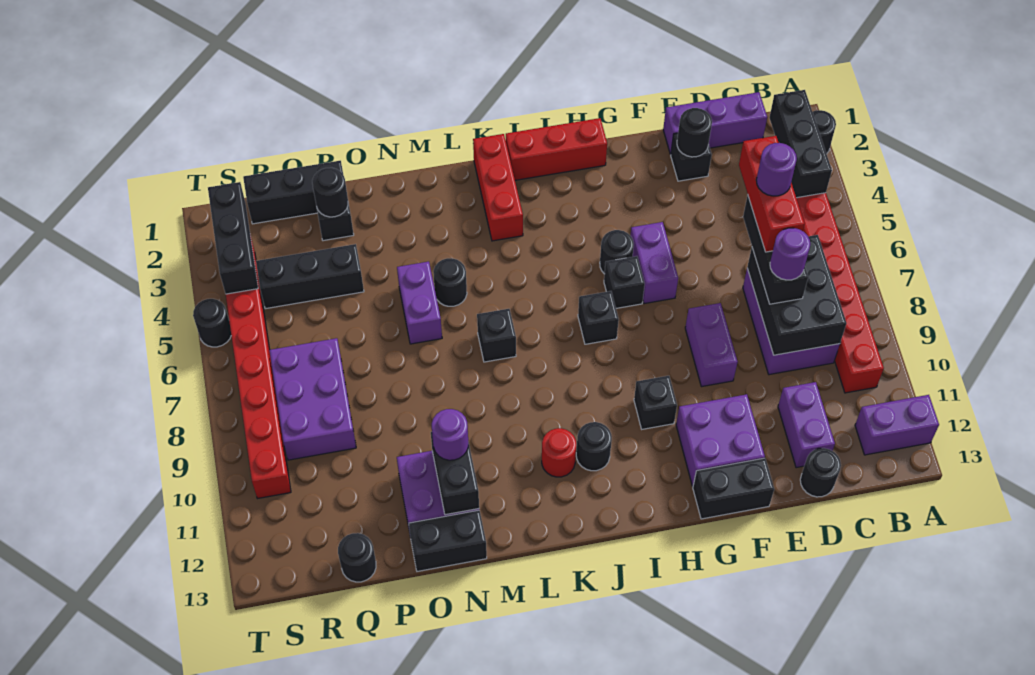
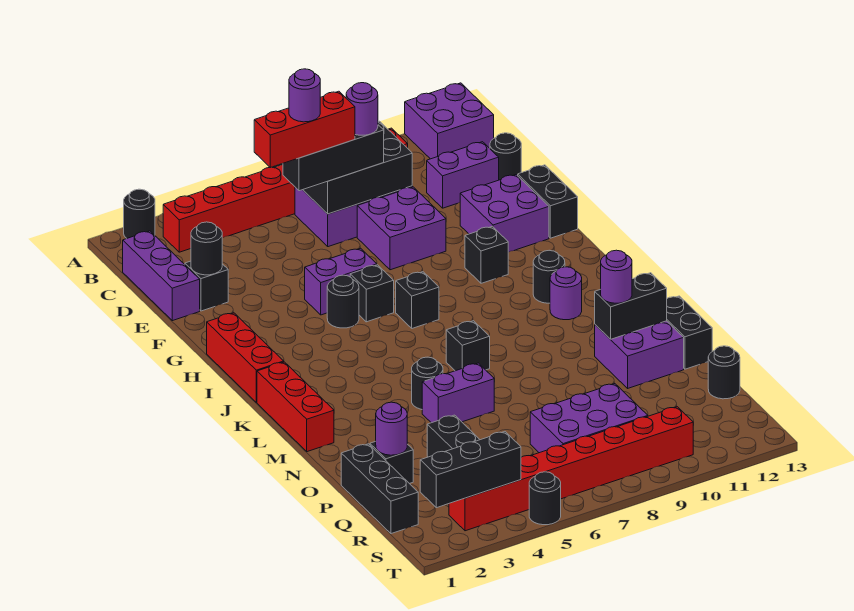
purple brick A12:B12 level 1 -> purple brick A12:B13 level 1
black brick B2:B4 level 2 -> none
purple brick F8:F9 level 1 -> purple brick E8:F9 level 1
red brick K1:K3 level 1 -> red brick K1:M1 level 1
red round brick K11 level 1 -> purple round brick K11 level 1
black round brick P2 level 2 -> purple round brick P2 level 2

